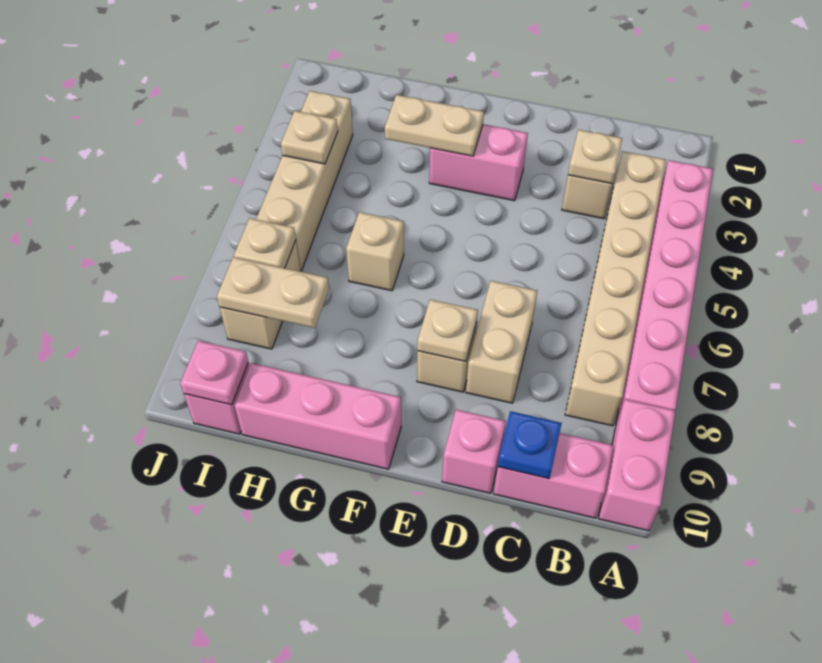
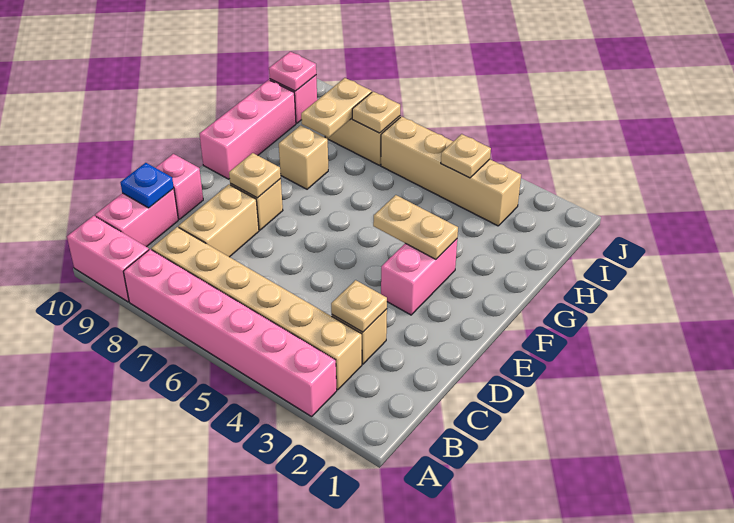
tan brick D7:D8 level 1 -> tan brick C8:D8 level 1
tan plate F3:G3 level 2 -> tan plate F3:F4 level 2
tan brick G6 level 1 -> tan brick G8 level 1

